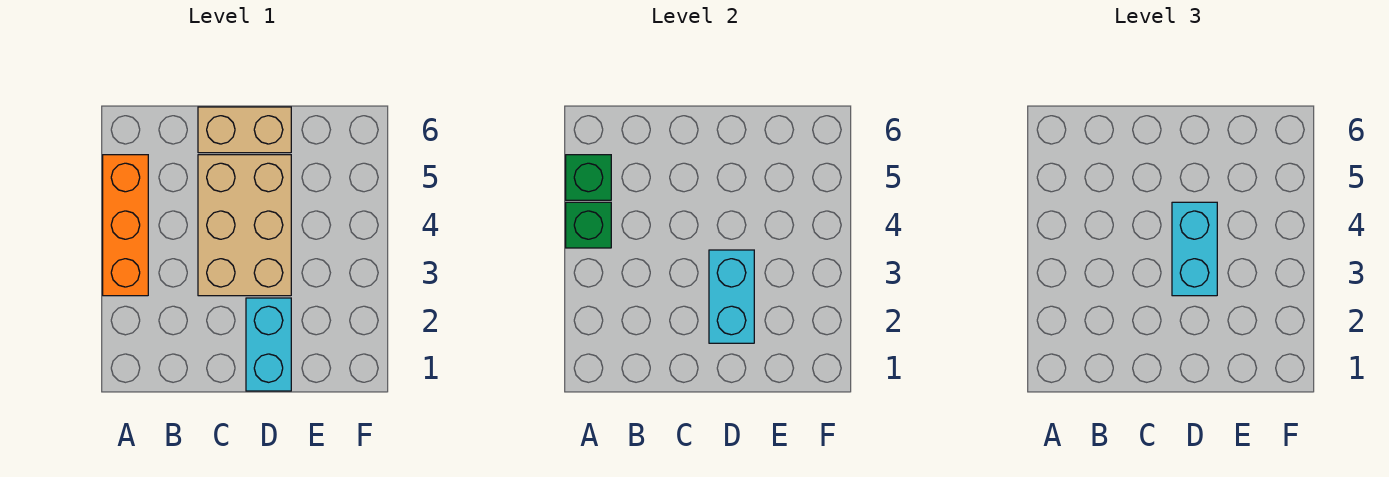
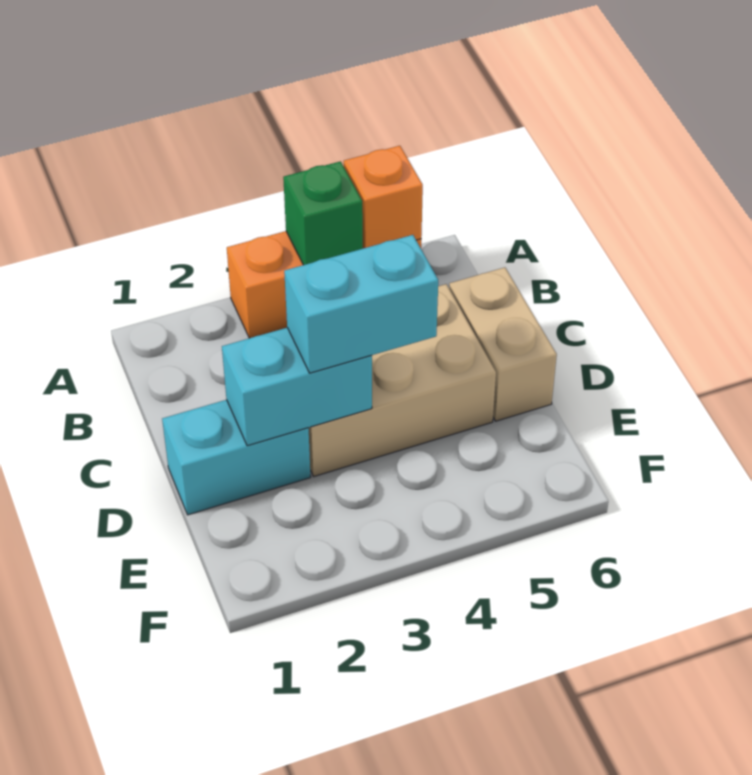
green brick A5 level 2 -> orange brick A5 level 2

